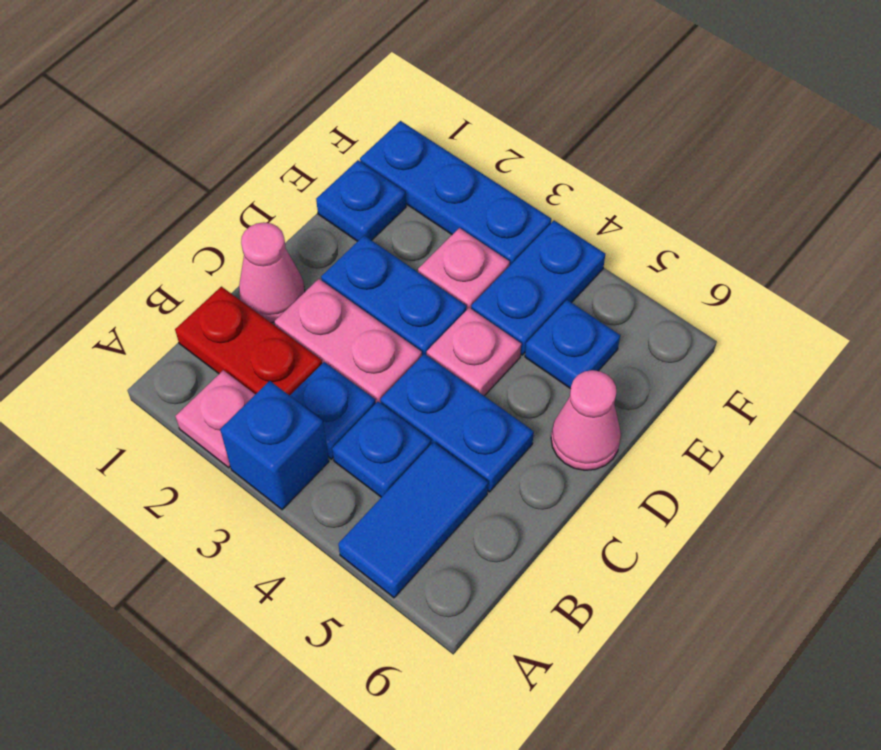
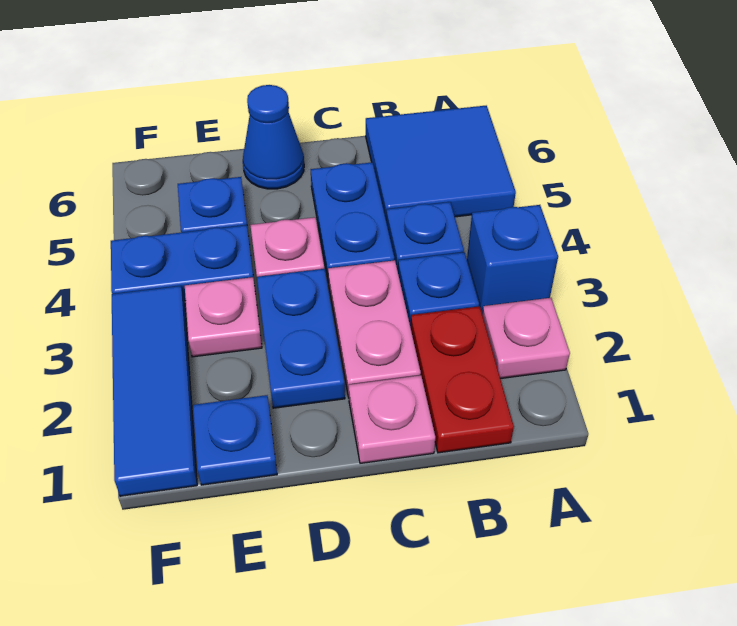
blue tile A5:B5 level 1 -> blue tile A5:B6 level 1
pink cone C1 level 1 -> pink plate C1 level 1
pink cone D6 level 1 -> blue cone D6 level 1
blue plate F1:F3 level 1 -> blue tile F1:F3 level 1

